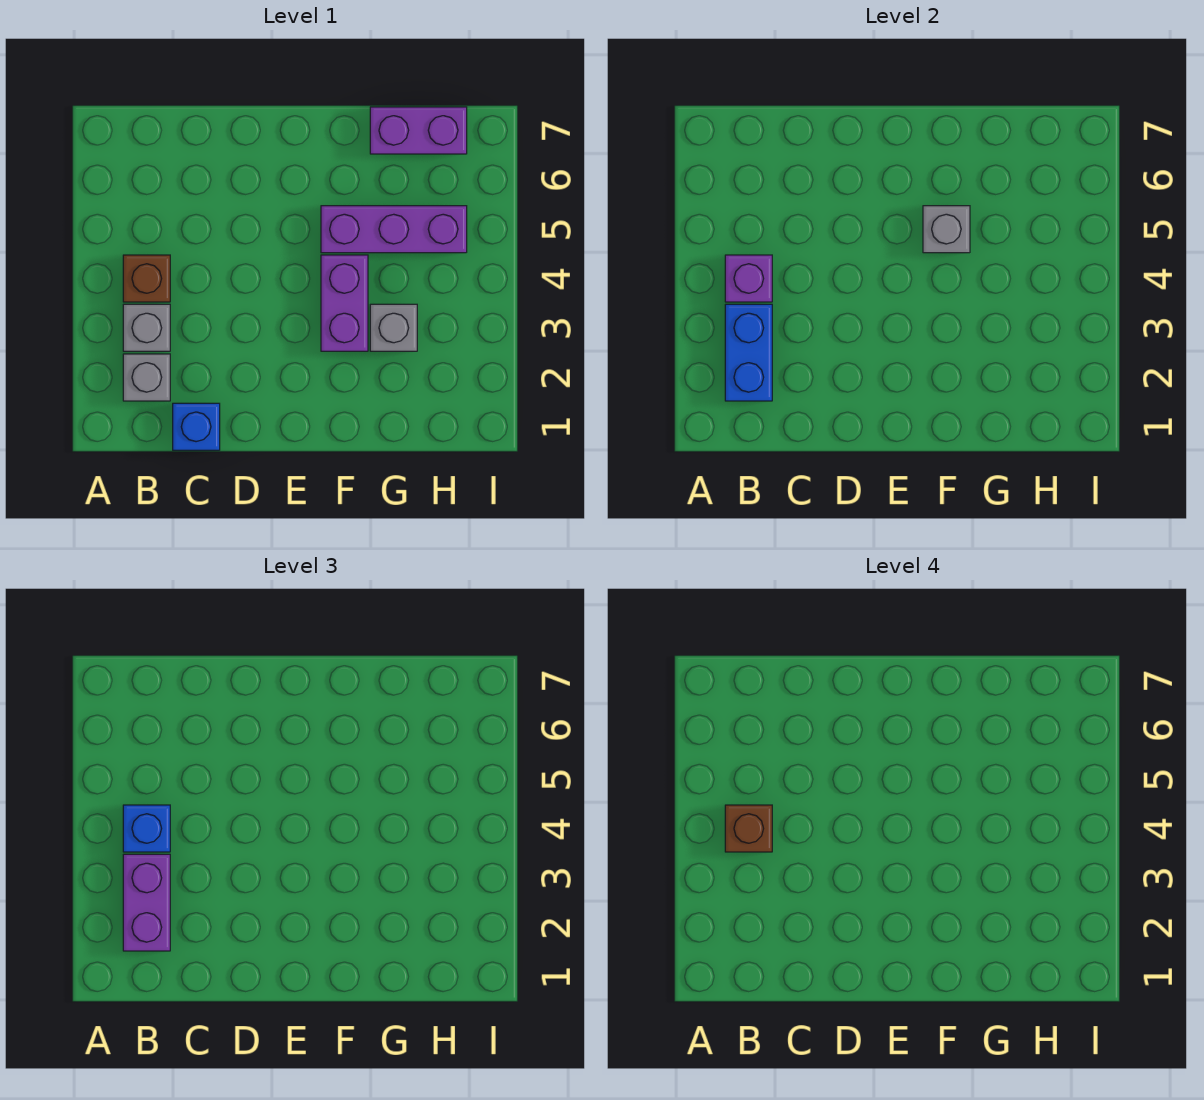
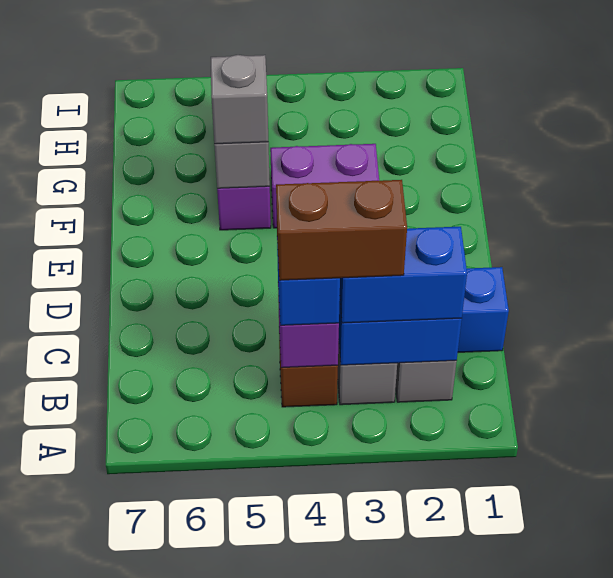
purple brick B2:B3 level 3 -> blue brick B2:B3 level 3
brown brick B4 level 4 -> brown brick B3:B4 level 4
grey brick G3 level 1 -> grey brick F5 level 3
purple brick G7:H7 level 1 -> none

